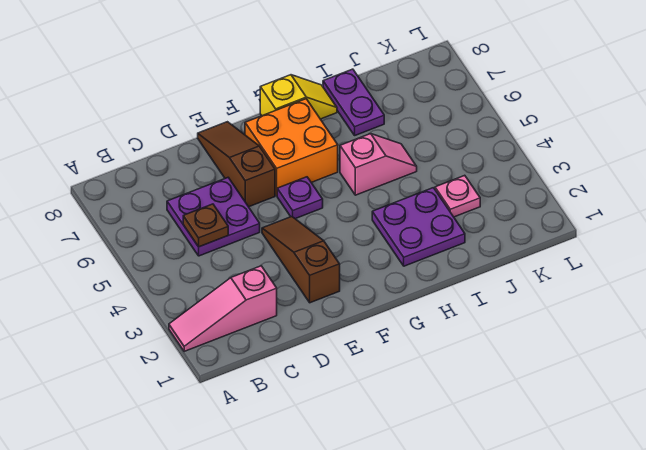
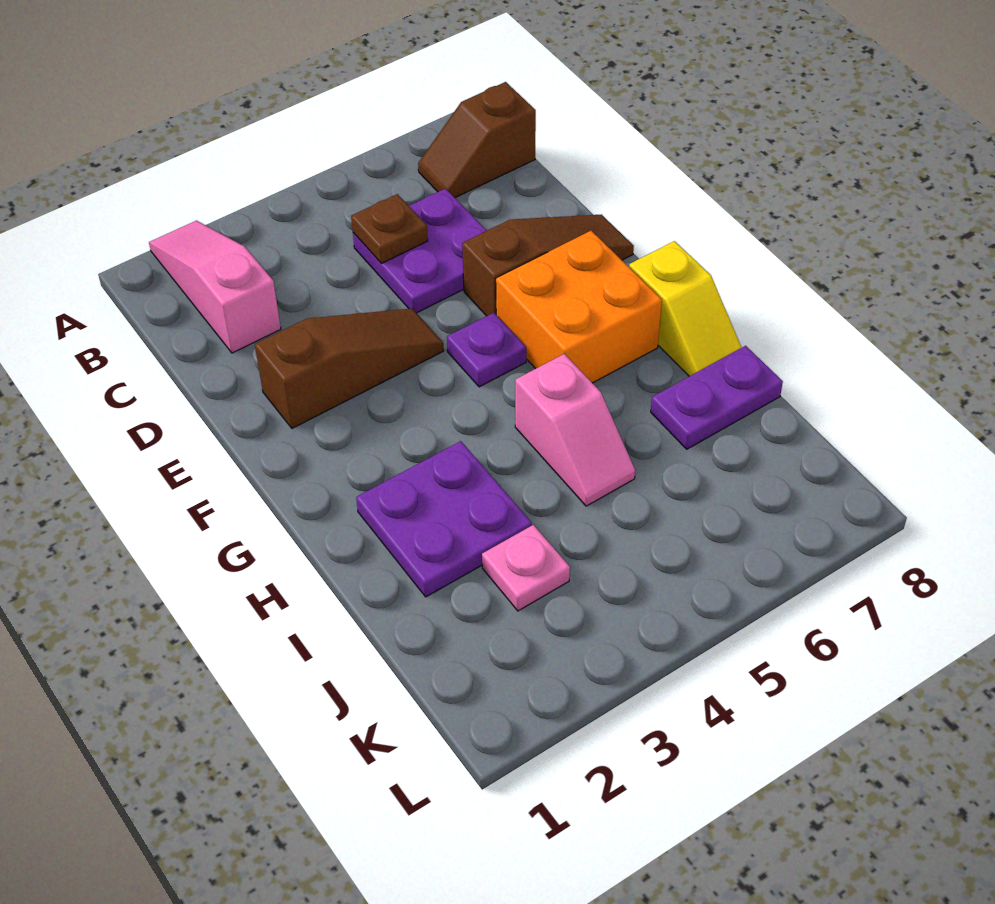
none -> brown slope B7:B8 level 1 top 8

